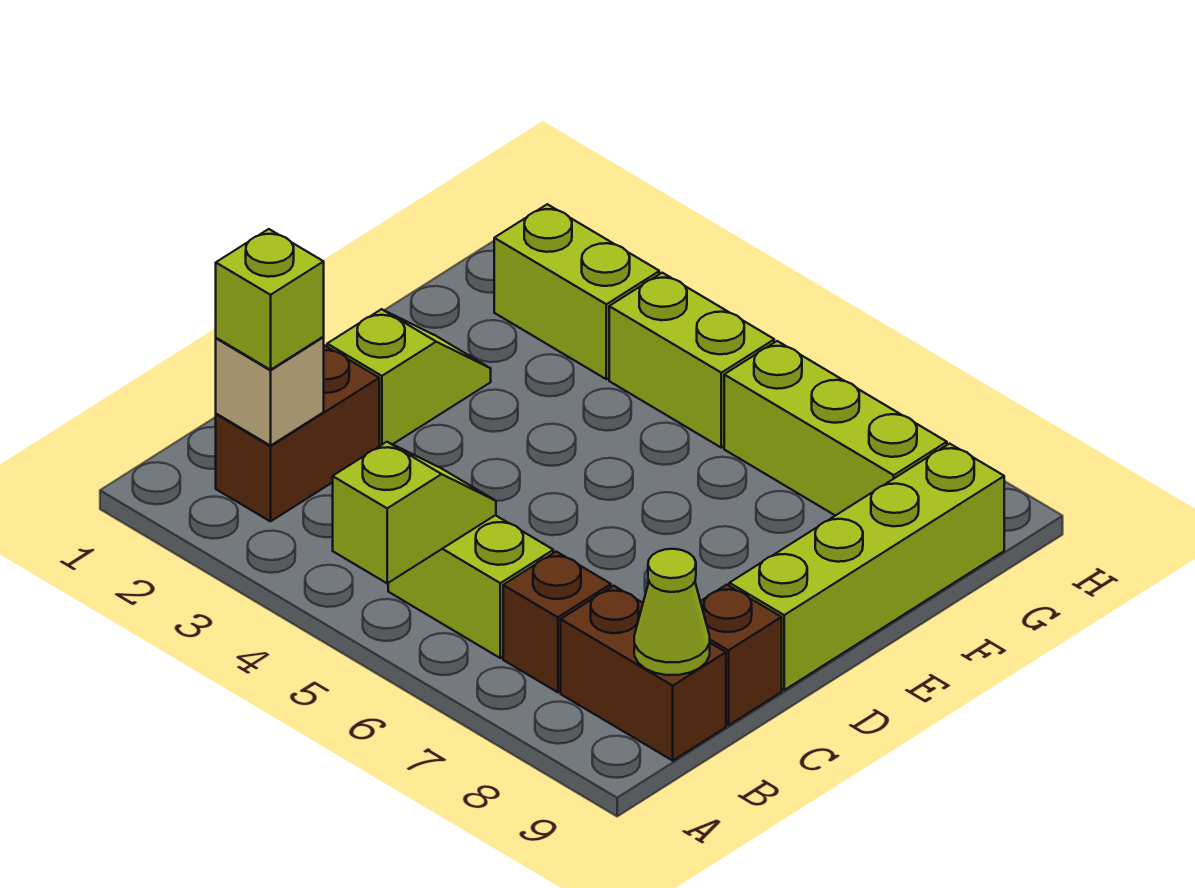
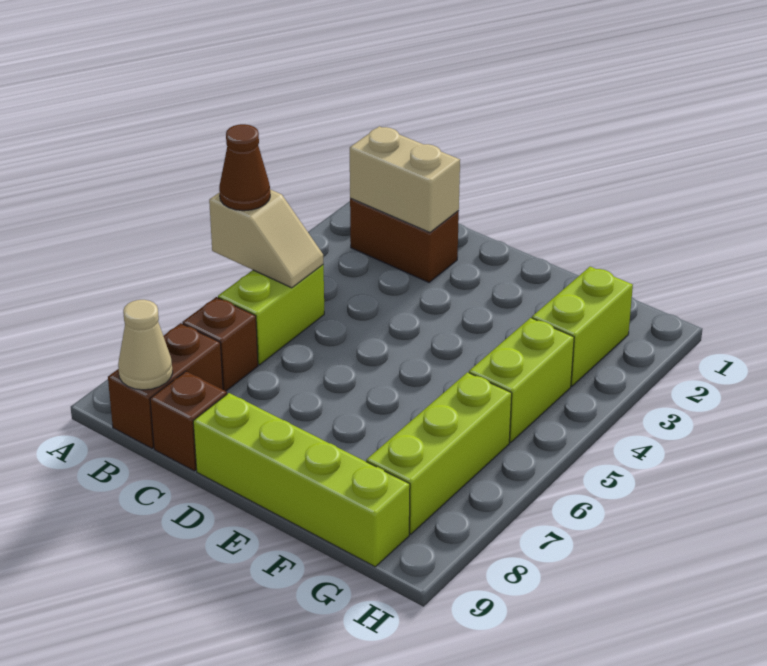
lime slope A5:B5 level 2 top A -> tan slope A5:B5 level 2 top A
none -> brown cone A5 level 3
tan brick B2 level 2 -> tan brick B2:C2 level 2
lime brick B2 level 3 -> none
lime cone B9 level 2 -> tan cone B9 level 2
lime slope D2:E2 level 1 top D -> none

